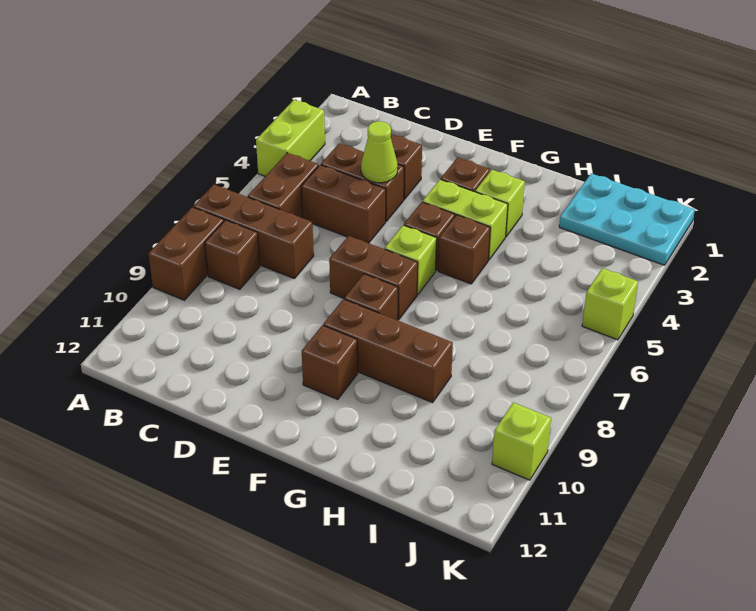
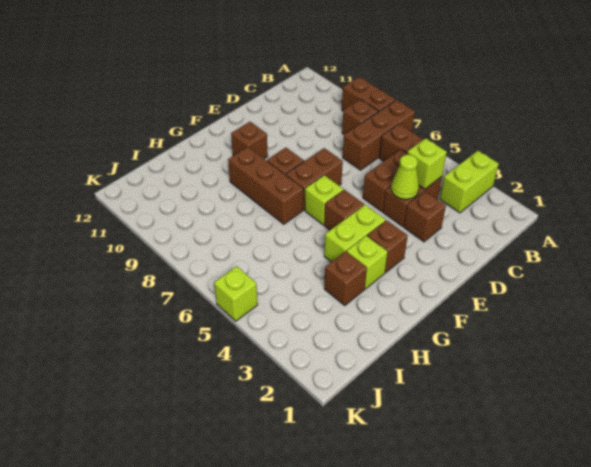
lime brick A3:A4 level 1 -> lime brick A3:B3 level 1
brown brick F9:H9 level 1 -> brown brick G7:G9 level 1
brown brick G5 level 1 -> brown brick H3 level 1
cyan plate I1:K2 level 1 -> none
lime brick K10 level 1 -> lime brick C4 level 2

